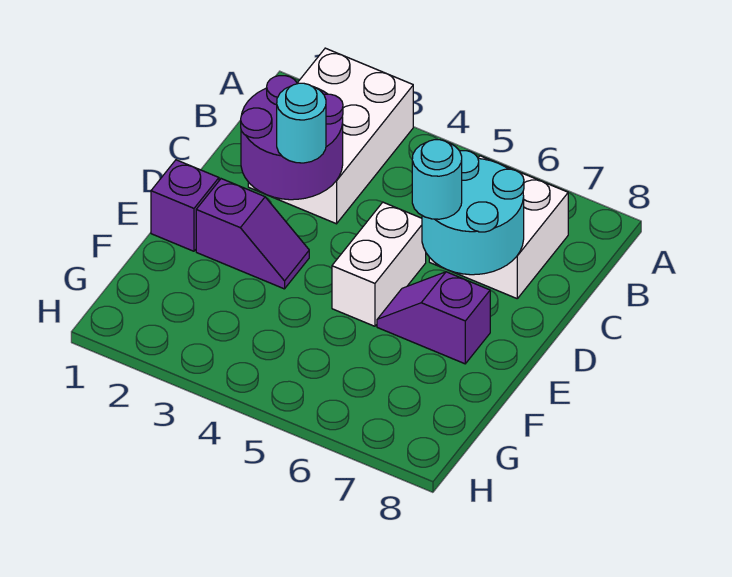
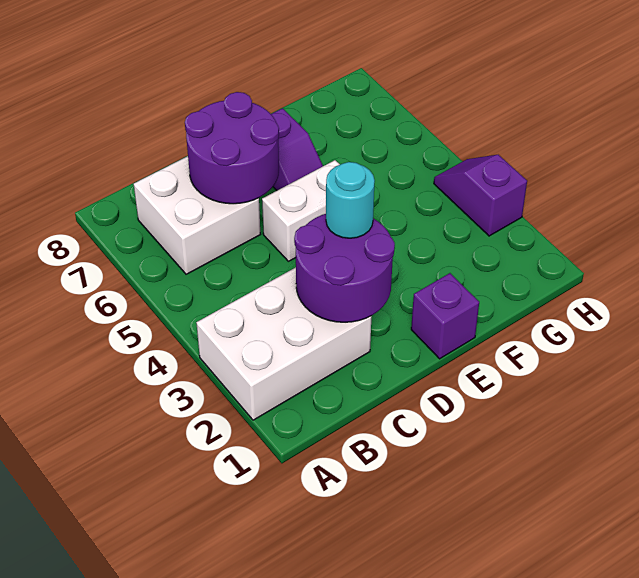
cyan round brick C6:D7 level 2 -> purple round brick C6:D7 level 2
cyan round brick D6 level 3 -> none
purple slope E2:E3 level 1 top 2 -> purple slope H3:H4 level 1 top 3

